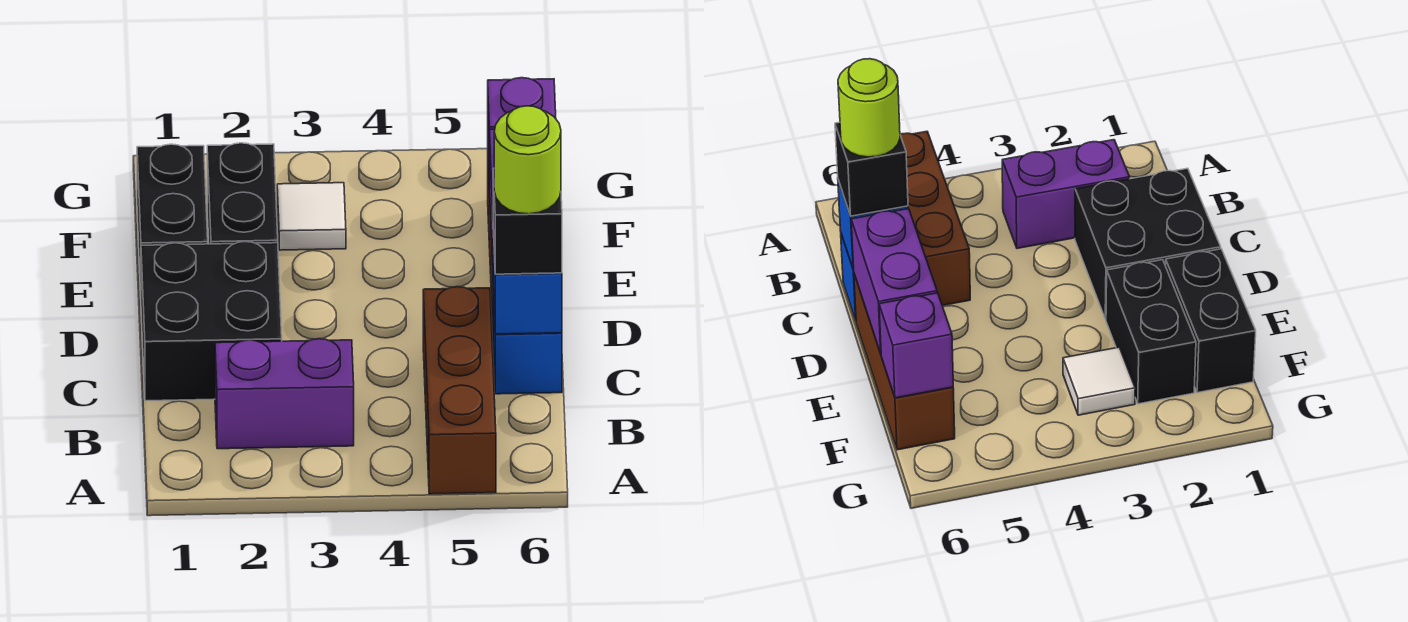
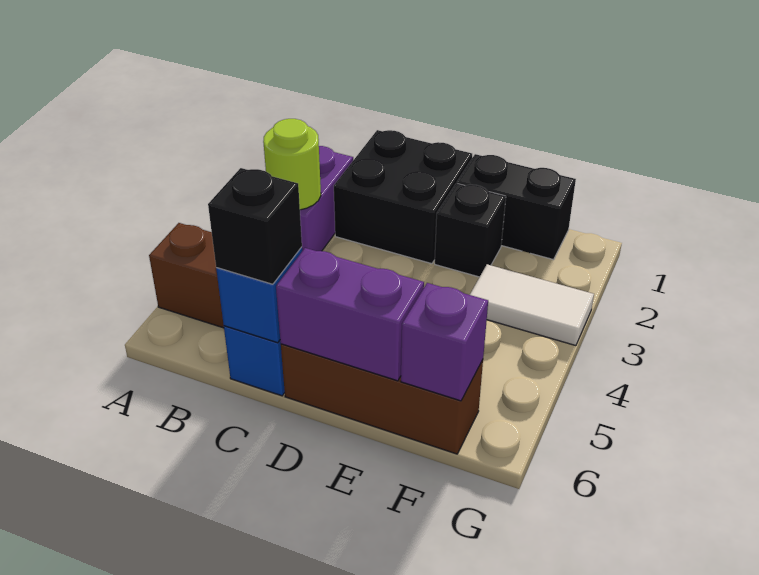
lime round brick C6 level 4 -> lime round brick B3 level 2
black brick E2:F2 level 1 -> black brick E2 level 1
white tile F3 level 1 -> white tile F3:G3 level 1

